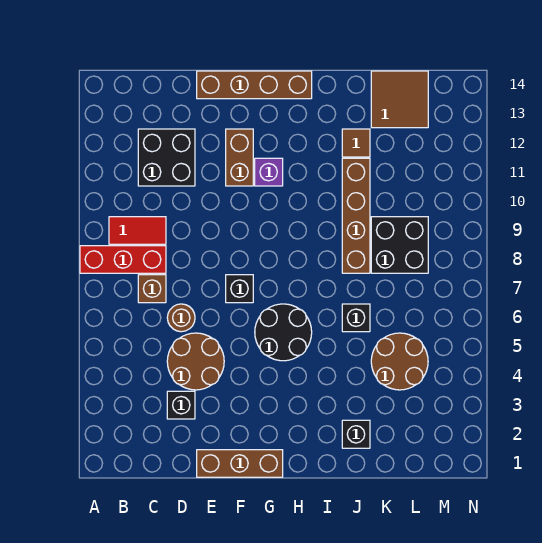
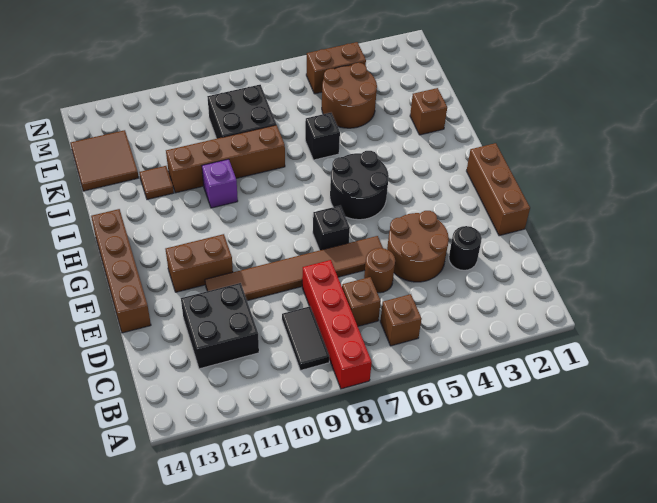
red brick A8:C8 level 1 -> red brick A8:D8 level 1
none -> brown brick B6 level 1
red tile B9:C9 level 1 -> black tile B9:C9 level 1
black brick D3 level 1 -> black round brick D3 level 1
none -> brown tile E6:E11 level 1
purple brick G11 level 1 -> purple brick I10 level 1
black brick J2 level 1 -> brown brick J2 level 1
none -> brown brick M4:M5 level 1

